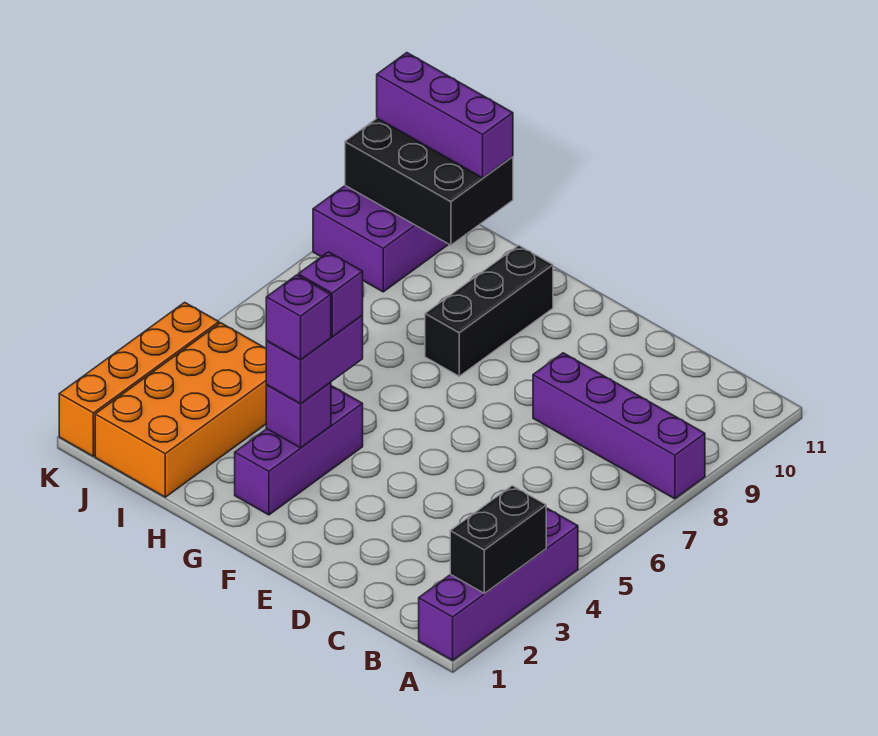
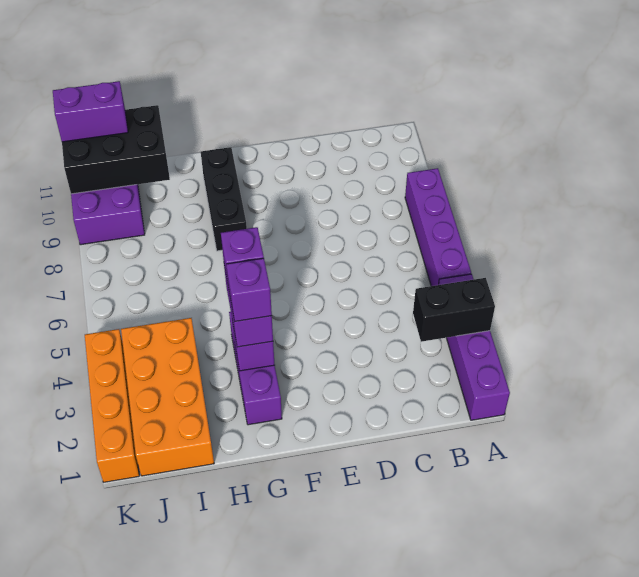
black brick A2:A3 level 2 -> black brick A3:B3 level 2
purple brick A8:D8 level 1 -> purple brick A5:A8 level 1
purple brick I11:K11 level 3 -> purple brick J11:K11 level 3

